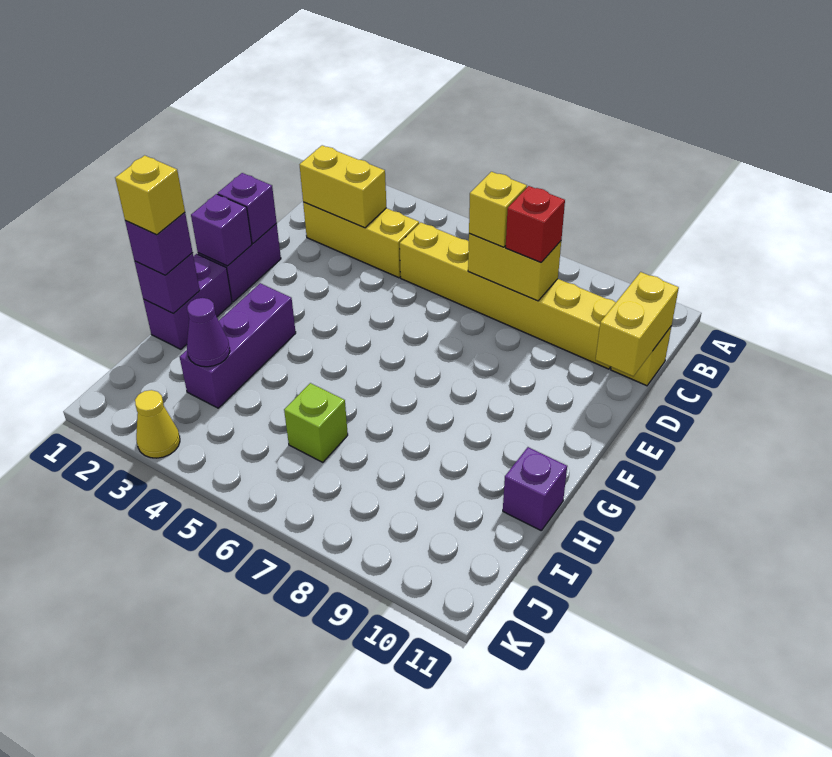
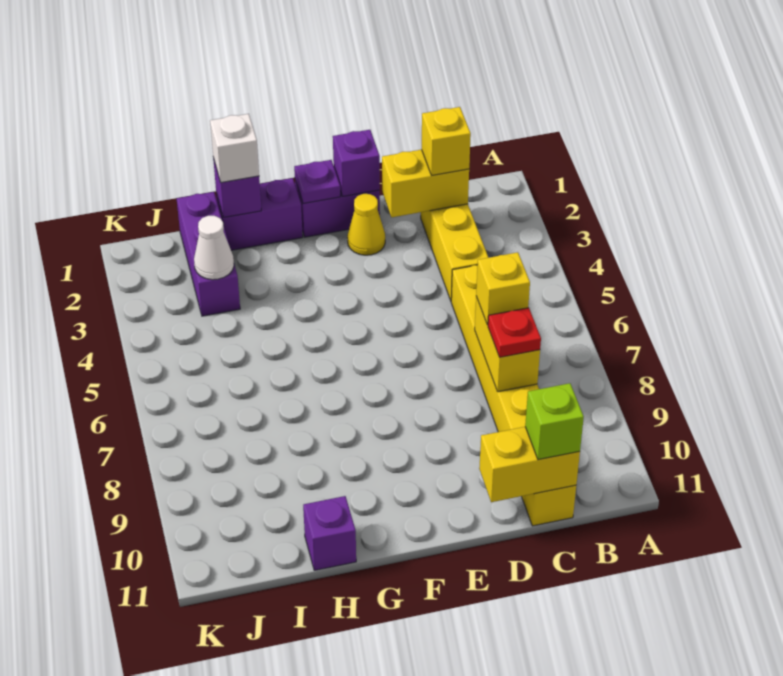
yellow brick C2:C3 level 2 -> yellow brick C2:D2 level 2
red brick C8 level 3 -> red plate C8 level 3
purple brick F1 level 2 -> purple plate F1 level 2
purple brick G3:I3 level 1 -> purple brick I1:I3 level 1
purple brick H1 level 3 -> white brick H1 level 3
yellow brick H1 level 4 -> yellow brick C2 level 3
purple cone I3 level 2 -> white cone I3 level 2
lime brick I6 level 1 -> lime brick C11 level 3
yellow cone K3 level 1 -> yellow cone E2 level 1

